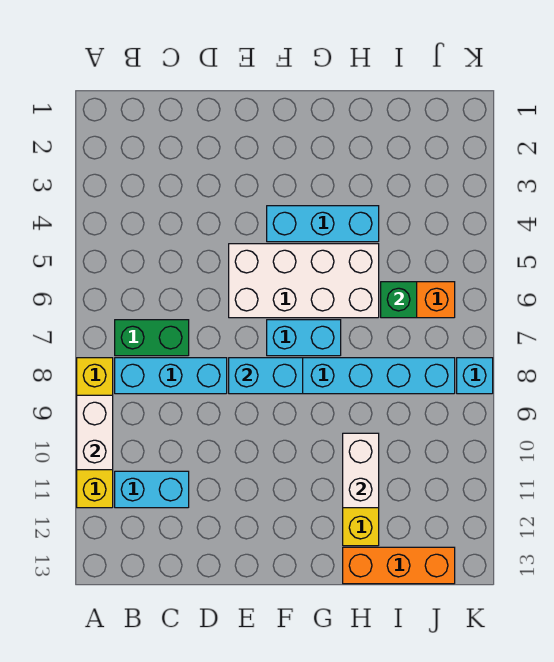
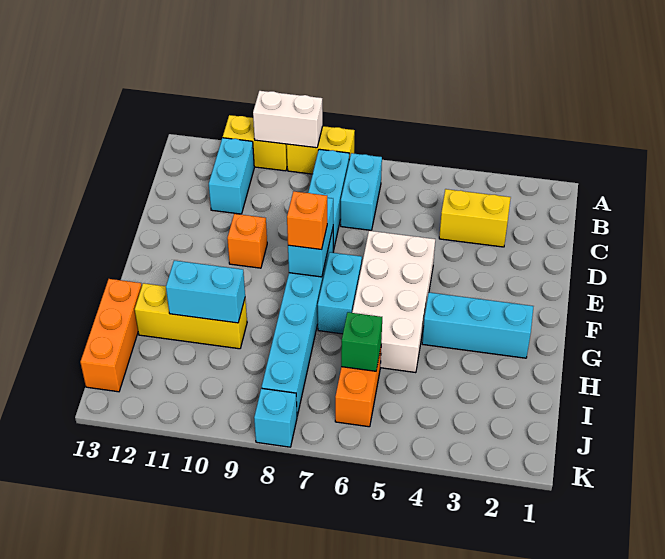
green brick B7:C7 level 1 -> cyan brick B7:C7 level 1
none -> yellow brick C3:C4 level 1
none -> orange brick E10 level 1
cyan brick F4:H4 level 1 -> cyan brick G2:G4 level 1
none -> orange brick F8 level 3
white brick H10:H11 level 2 -> cyan brick H10:H11 level 2

